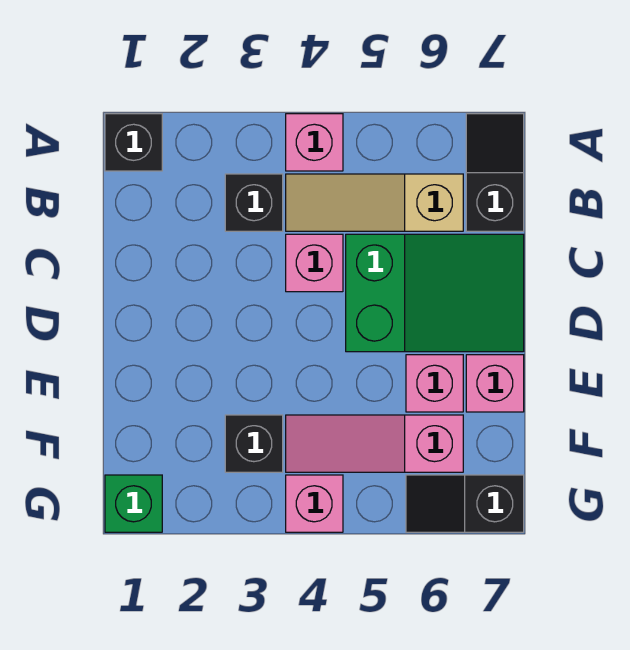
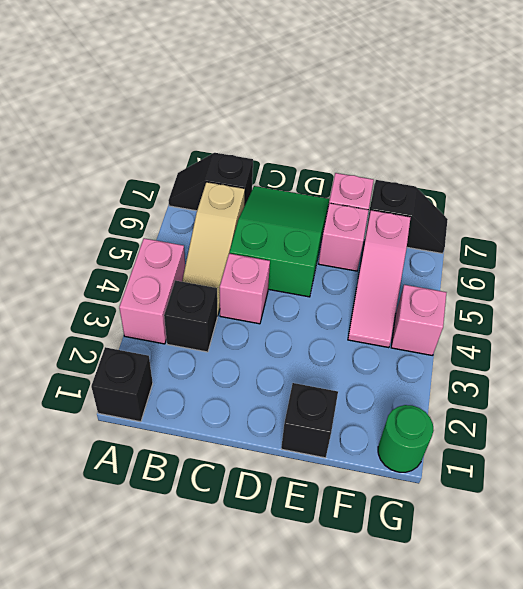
pink brick A4 level 1 -> pink brick A3:A4 level 1
black brick F3 level 1 -> black brick E1 level 1
green brick G1 level 1 -> green round brick G1 level 1
black slope G6:G7 level 1 top 7 -> black slope F7:G7 level 1 top F

